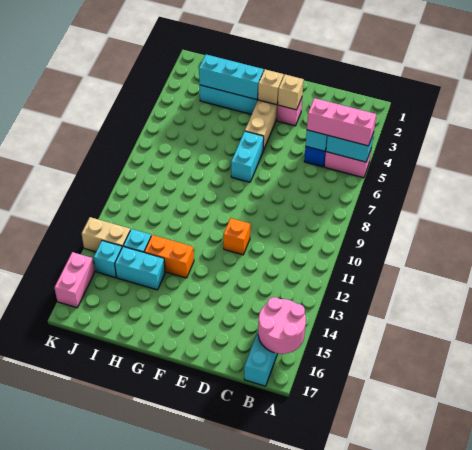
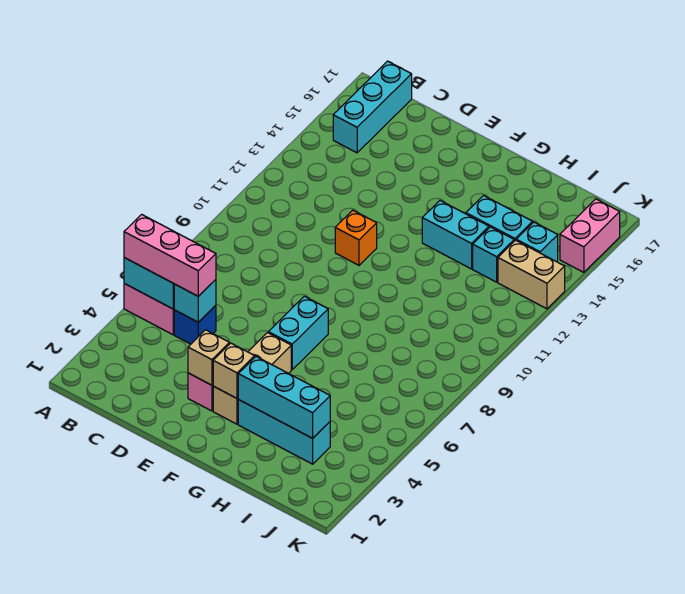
pink round brick A15:B16 level 2 -> none
orange brick G13:H13 level 1 -> cyan brick G13:H13 level 1

